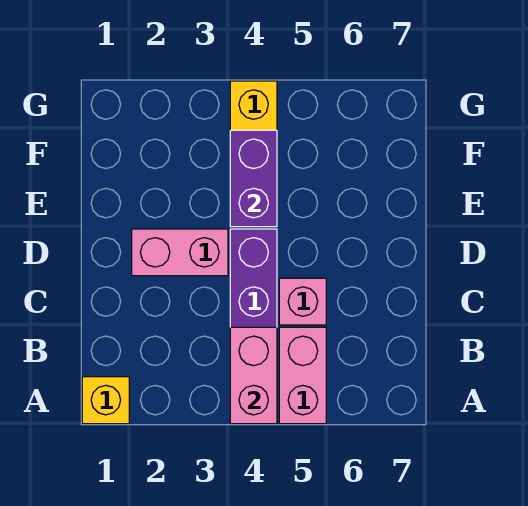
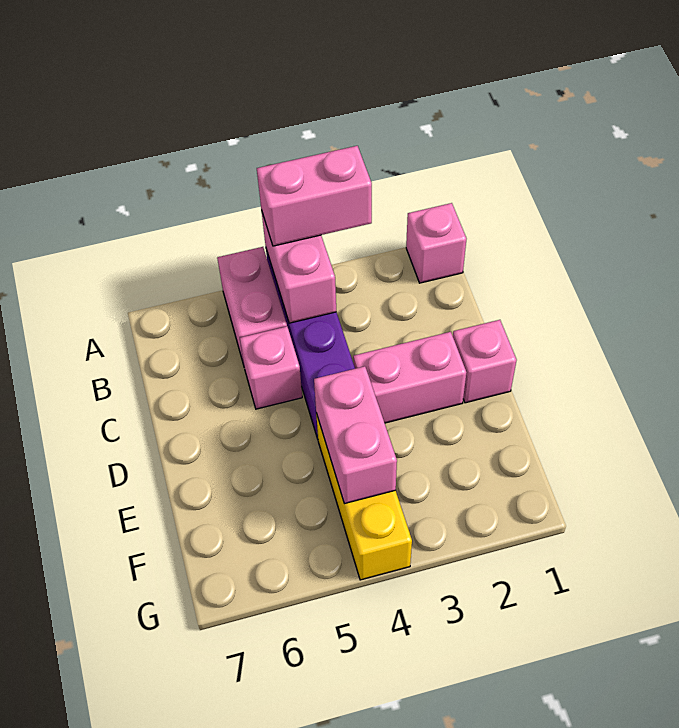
yellow brick A1 level 1 -> pink brick A1 level 1
none -> pink brick A3:A4 level 3
none -> pink brick D1 level 1
purple brick E4:F4 level 2 -> pink brick E4:F4 level 2

